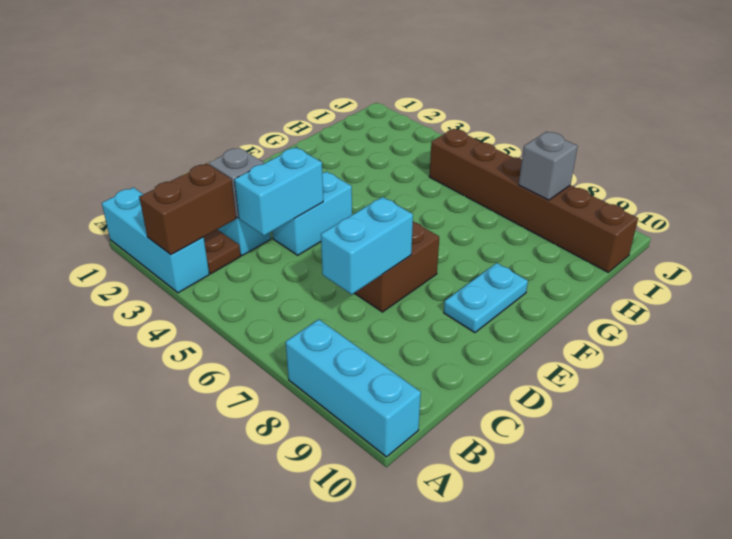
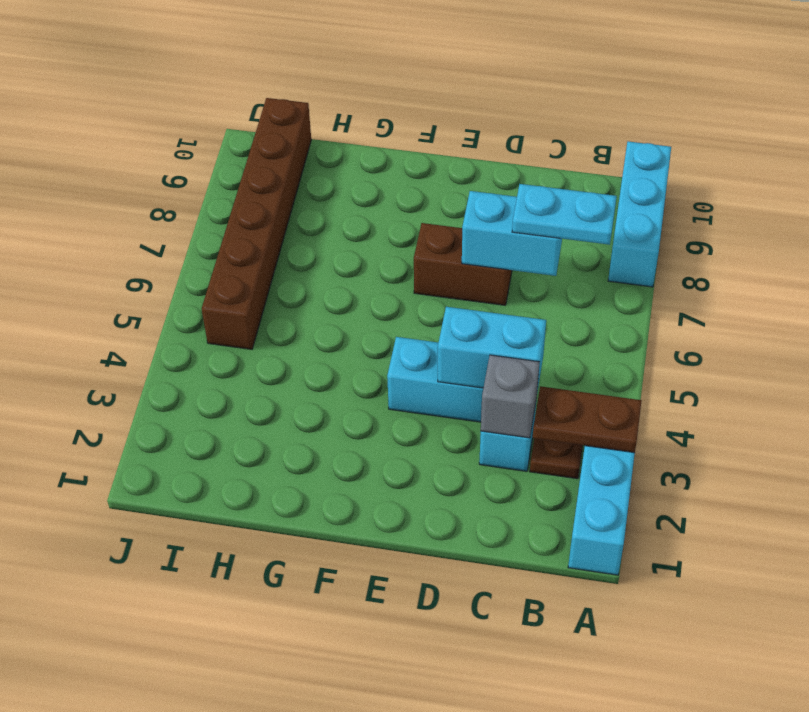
brown brick A3:B3 level 2 -> brown plate A3:B3 level 2
cyan plate E9:F9 level 1 -> cyan plate B7:C7 level 3
grey brick I8 level 2 -> none

